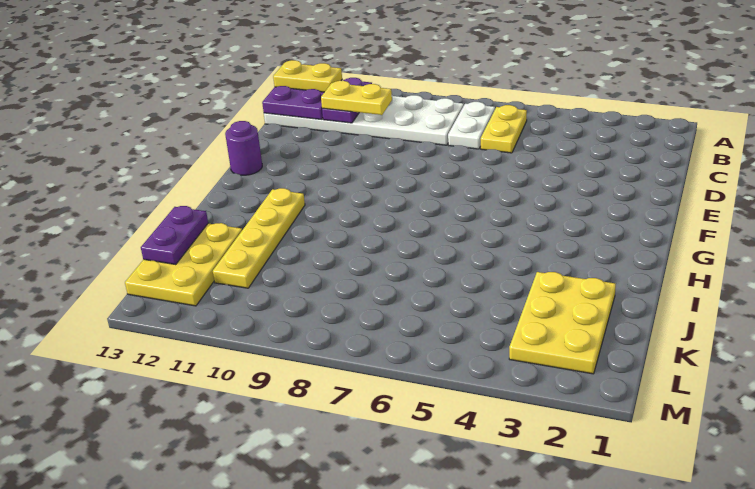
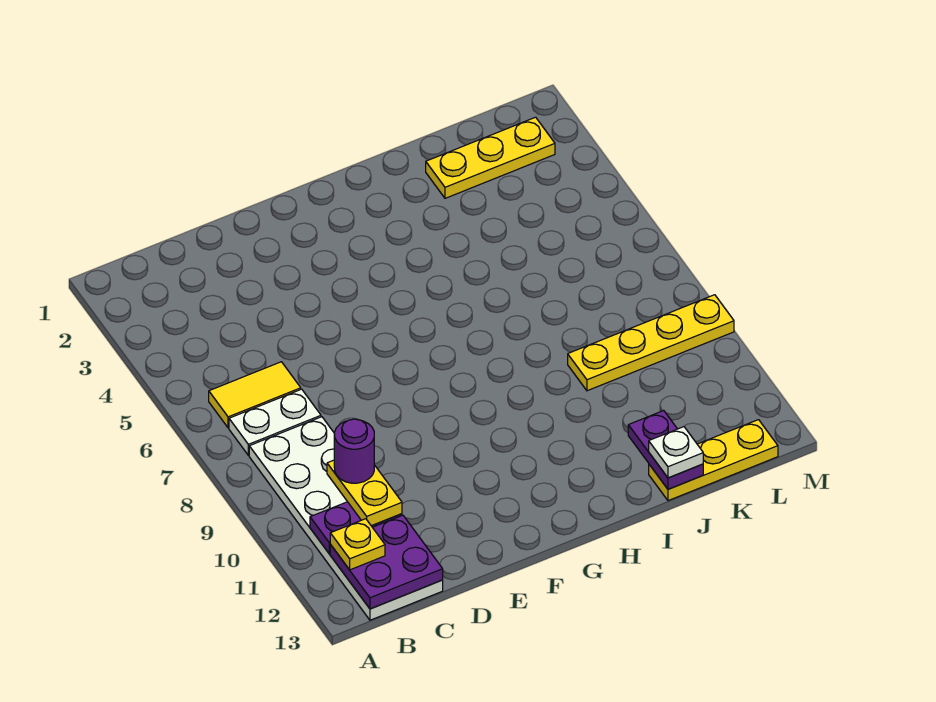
yellow plate B6:C6 level 1 -> yellow tile B6:C6 level 1
yellow plate B12:B13 level 3 -> yellow plate B12 level 3
purple round brick F13 level 1 -> purple round brick C10 level 4
yellow plate H11:K11 level 1 -> yellow plate J9:M9 level 1
yellow plate J2:L3 level 1 -> yellow plate J2:L2 level 1
yellow plate J12:L13 level 1 -> yellow plate J13:L13 level 1
purple plate J13:K13 level 2 -> purple plate J12:J13 level 2
none -> white plate J13 level 3

